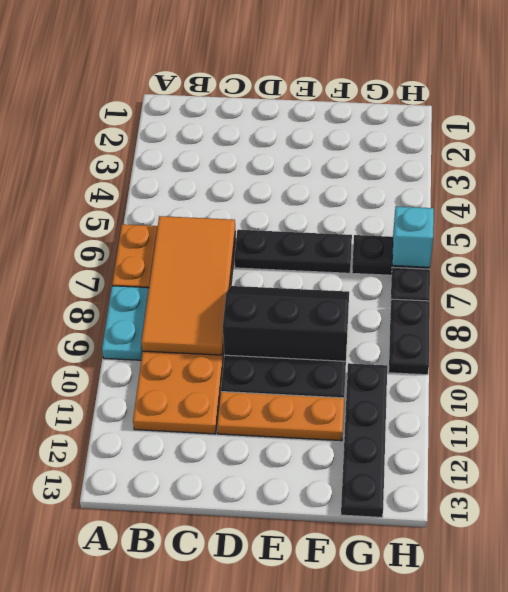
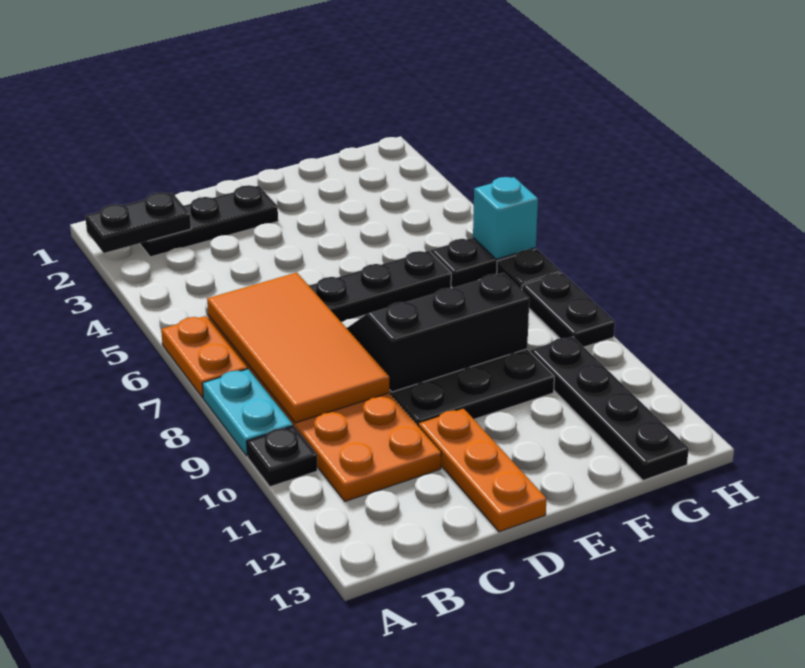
none -> black plate A2:B2 level 2
none -> black plate A10 level 1
none -> black plate B2:D2 level 1
orange plate D11:F11 level 1 -> orange plate D11:D13 level 1

